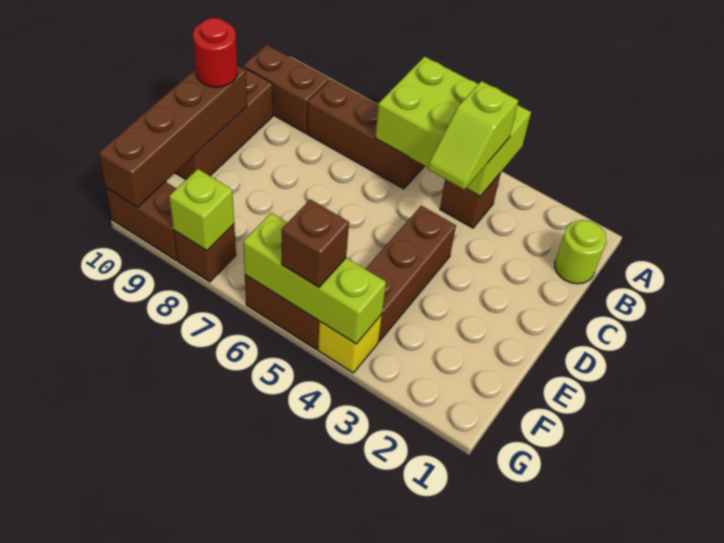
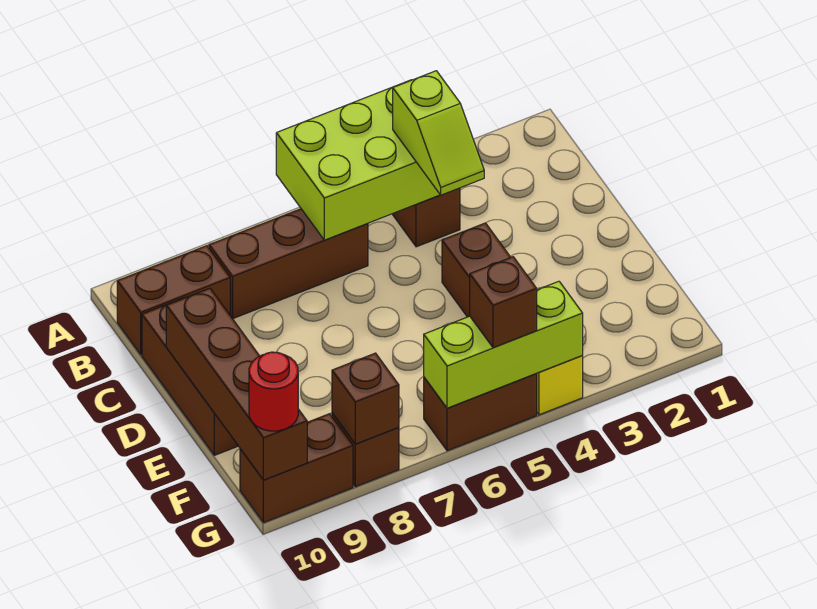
lime round brick B1 level 1 -> none
red round brick D10 level 3 -> red round brick G10 level 3
lime brick G8 level 2 -> brown brick G8 level 2

